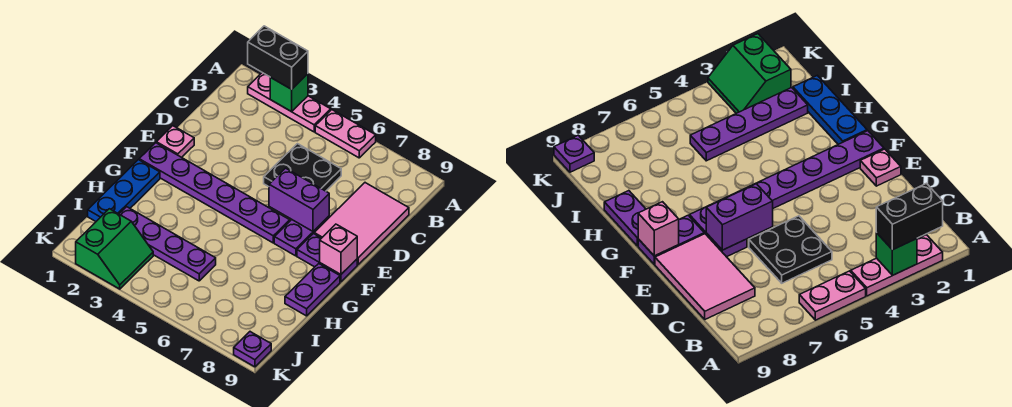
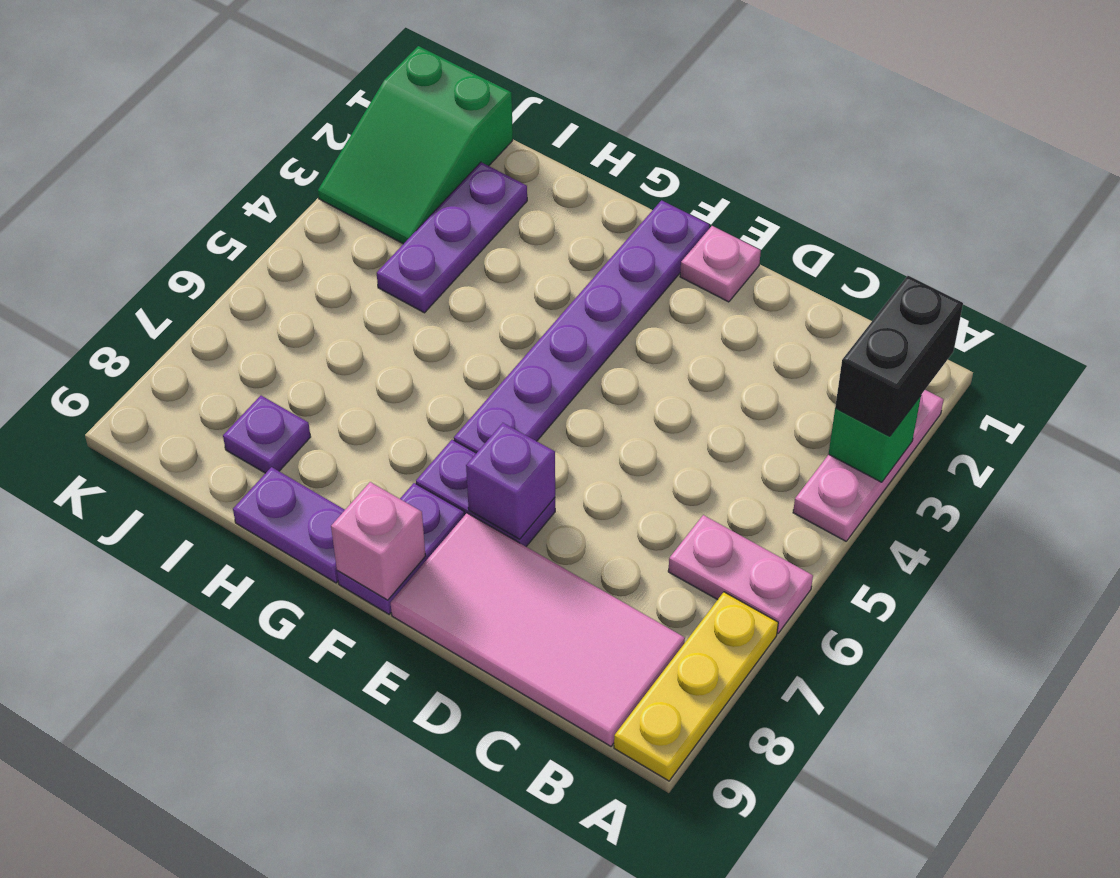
pink plate A5:A6 level 1 -> pink plate A6:B6 level 1
none -> yellow plate A7:A9 level 1
black plate C5:D6 level 1 -> none
pink tile C8:E9 level 1 -> pink tile B8:E9 level 1
purple brick E6:E7 level 2 -> purple brick E7 level 2
blue plate G1:I1 level 1 -> none
purple plate I2:I5 level 1 -> purple plate I2:I4 level 1
green slope J2:K3 level 1 top 2 -> green slope J1:K3 level 1 top 1
purple plate K9 level 1 -> purple plate I8 level 1

